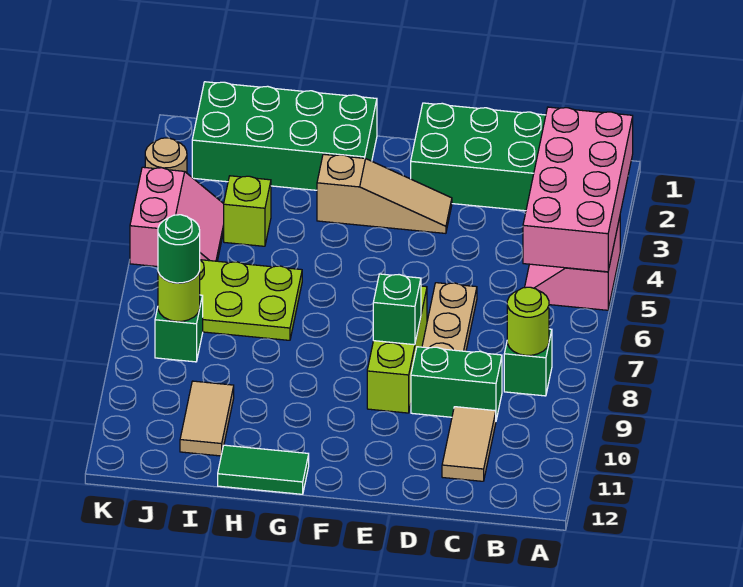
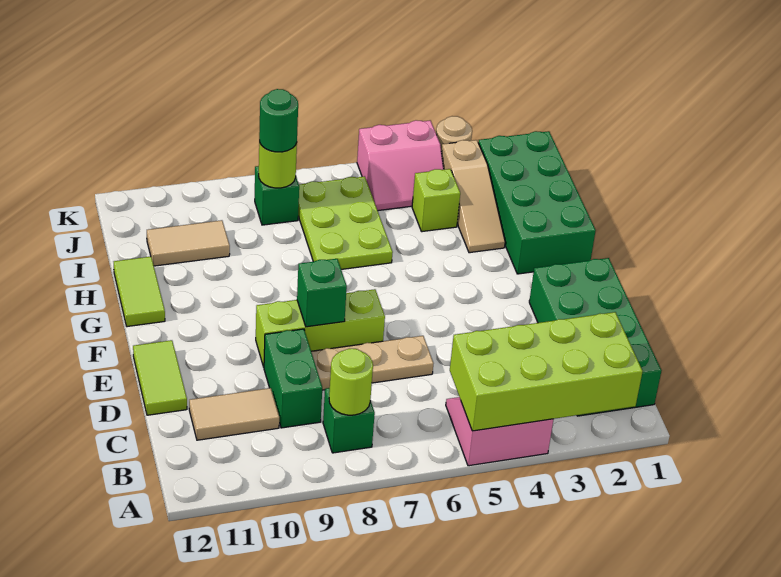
pink brick A2:B5 level 2 -> lime brick A2:B5 level 2
none -> lime tile D12:E12 level 1
tan slope E3:G3 level 1 top G -> tan slope H3:J3 level 1 top J
green tile G12:H12 level 1 -> lime tile G12:H12 level 1

